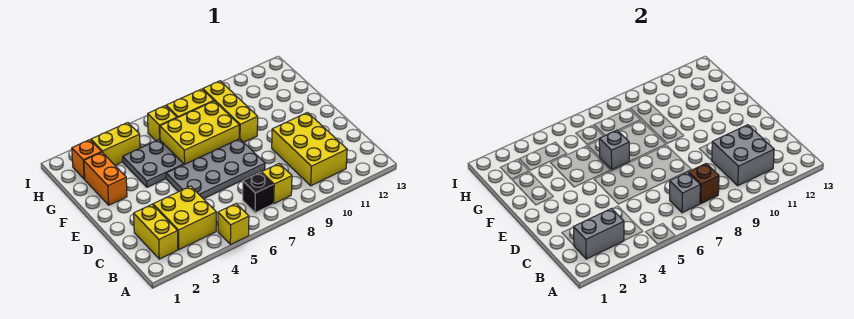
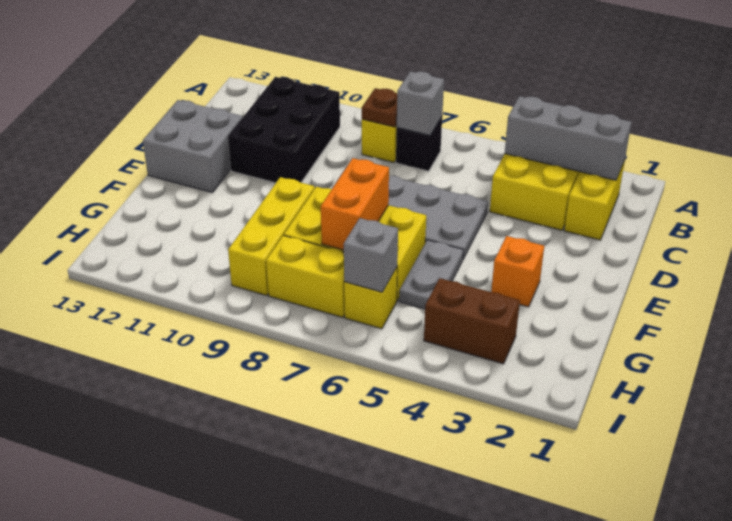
yellow brick A5 level 1 -> none
grey brick B2:B3 level 2 -> grey brick B2:B4 level 2
brown brick B8 level 2 -> brown plate B8 level 2
yellow brick B10:D11 level 1 -> black brick B10:D11 level 1
grey brick B10:C11 level 2 -> grey brick D12:E13 level 1
orange brick F2:G2 level 1 -> orange brick F7:G7 level 2
grey plate F4:G5 level 1 -> grey plate F5:G5 level 1
grey brick F6 level 2 -> grey brick H6 level 2
orange brick H2 level 1 -> orange brick F3 level 1
yellow brick H3:H4 level 1 -> brown brick H3:H4 level 1

